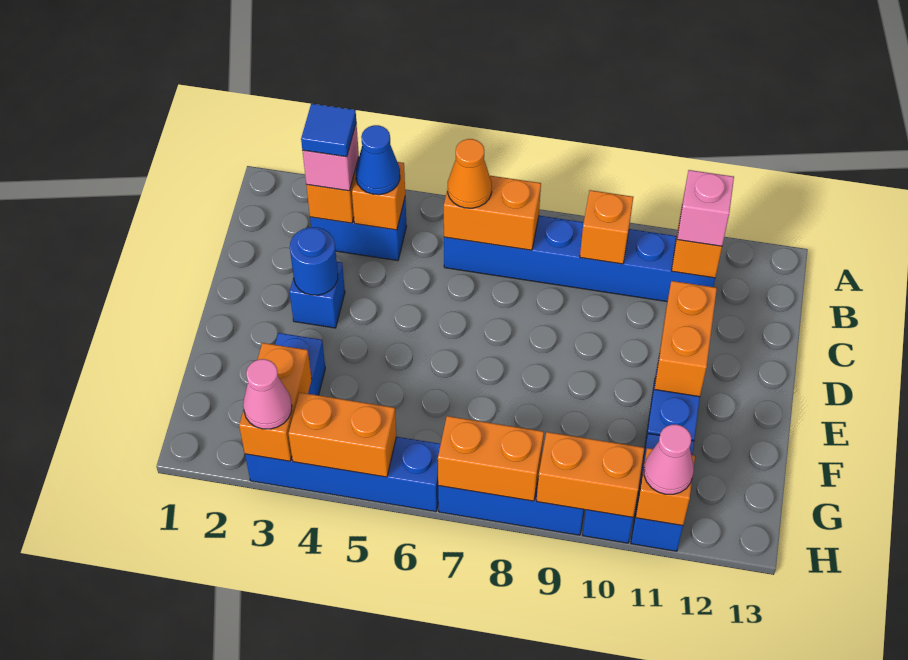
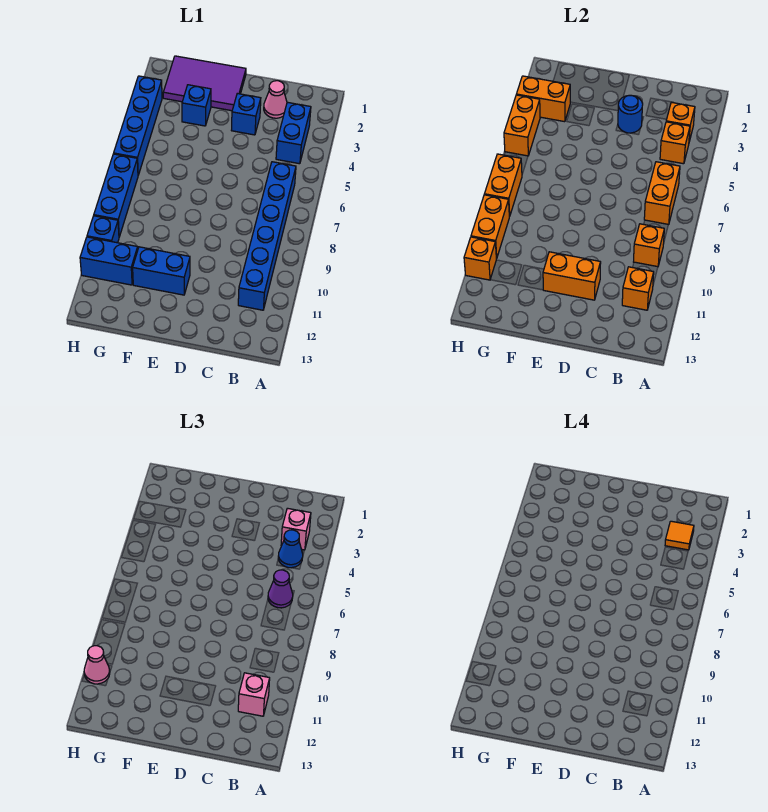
blue tile B3 level 4 -> orange tile B3 level 4
orange cone B6 level 3 -> purple cone B6 level 3
none -> purple tile E1:G2 level 1
pink cone H3 level 3 -> pink cone C2 level 1

